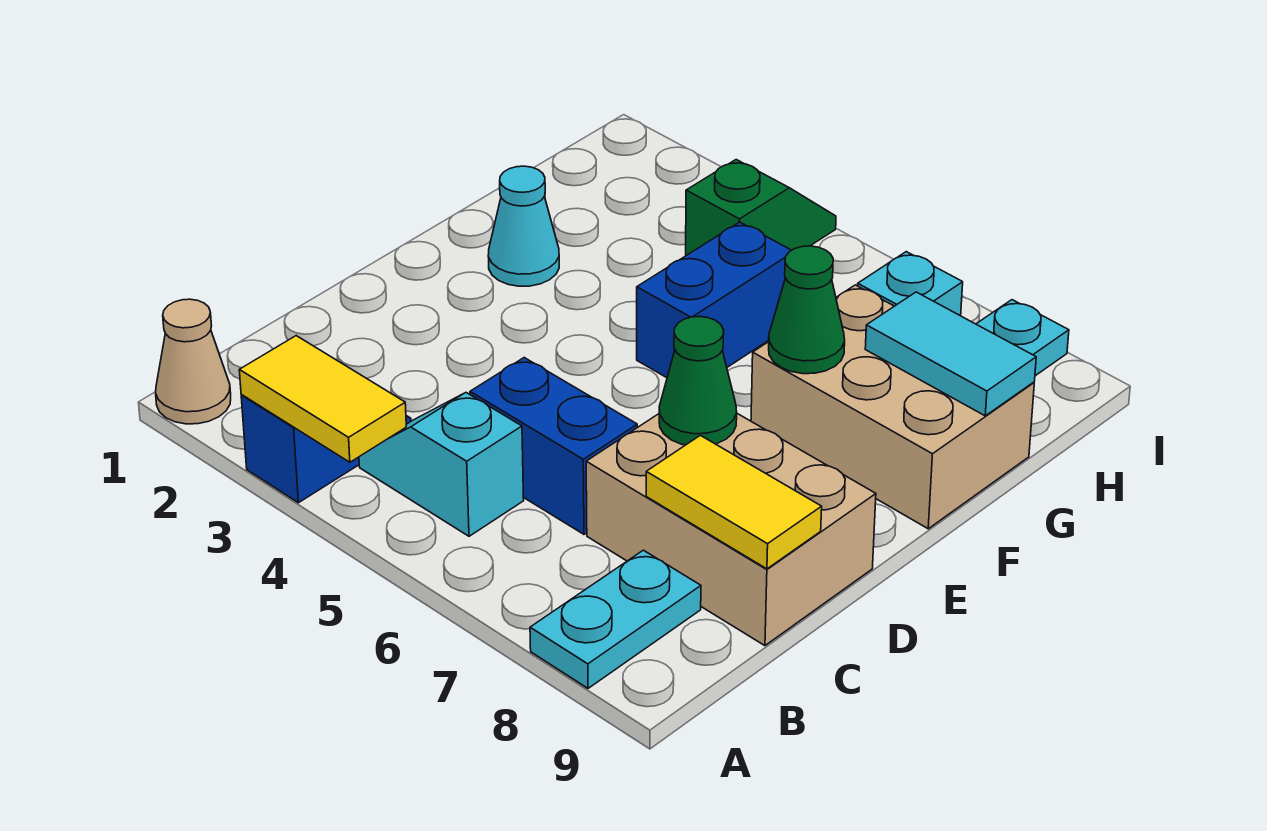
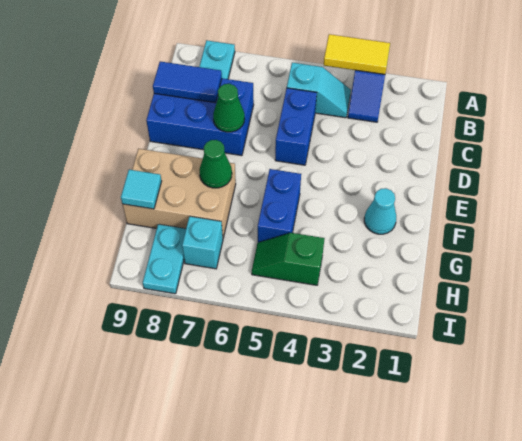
tan cone A1 level 1 -> none
blue brick C5:C6 level 1 -> blue brick C5:D5 level 1
tan brick C7:D9 level 1 -> blue brick C7:D9 level 1
yellow tile C8:C9 level 2 -> blue tile C8:C9 level 2
cyan tile G8:G9 level 2 -> cyan tile G9 level 2
green slope H4:I4 level 1 top H -> green slope H4:H5 level 1 top 4

